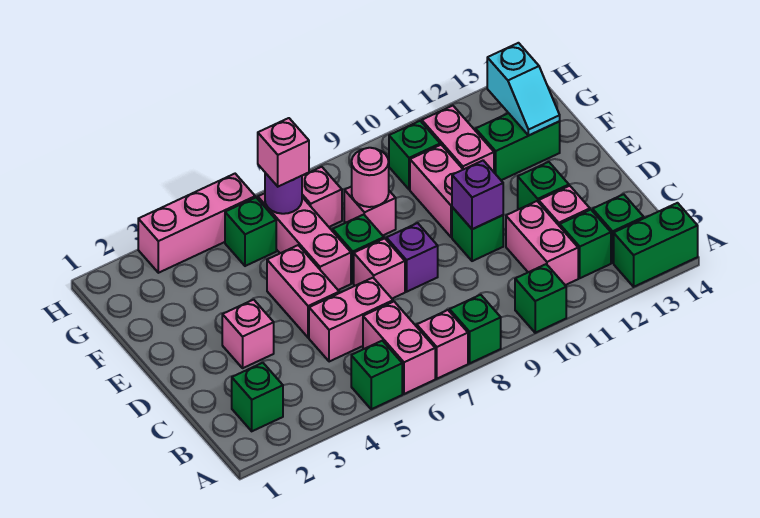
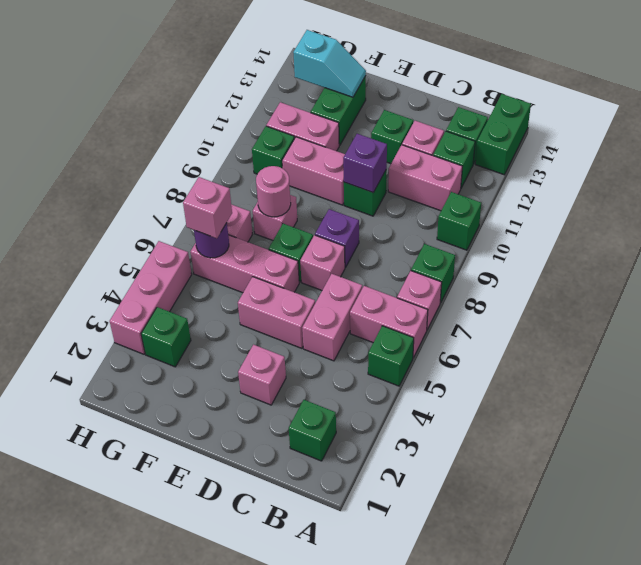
green brick G5 level 1 -> green brick G3 level 1

